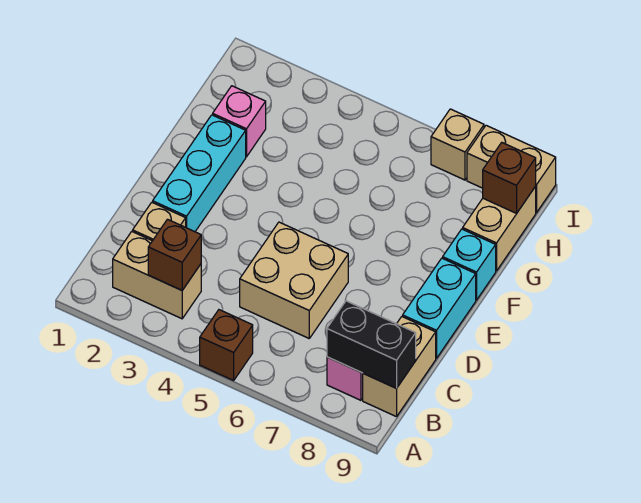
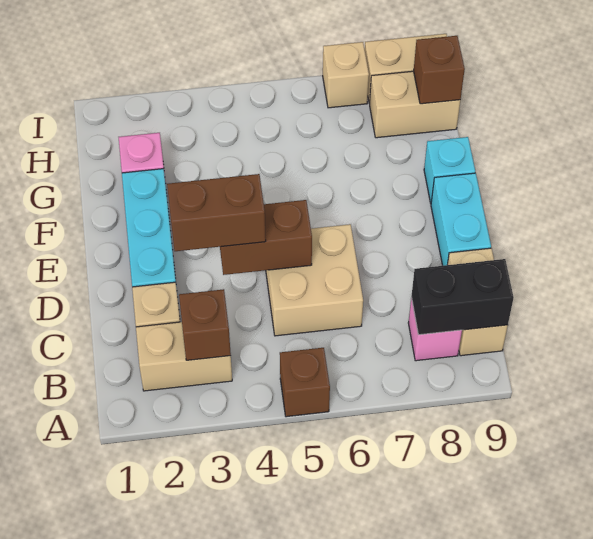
none -> brown brick D3:D4 level 3
none -> brown brick D4:D5 level 2
tan brick G9:H9 level 1 -> tan brick H8:H9 level 1

